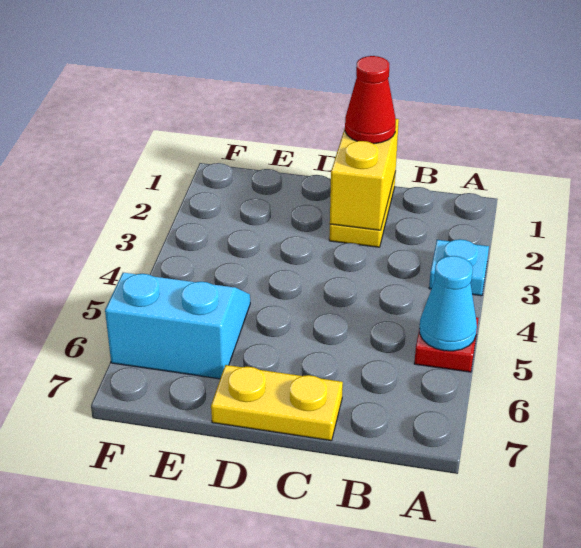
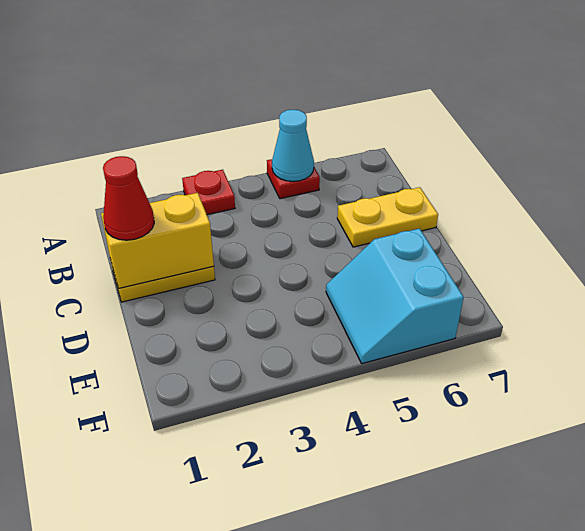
cyan plate A3 level 1 -> red plate A3 level 1
yellow plate C7:D7 level 1 -> yellow plate C6:C7 level 1

